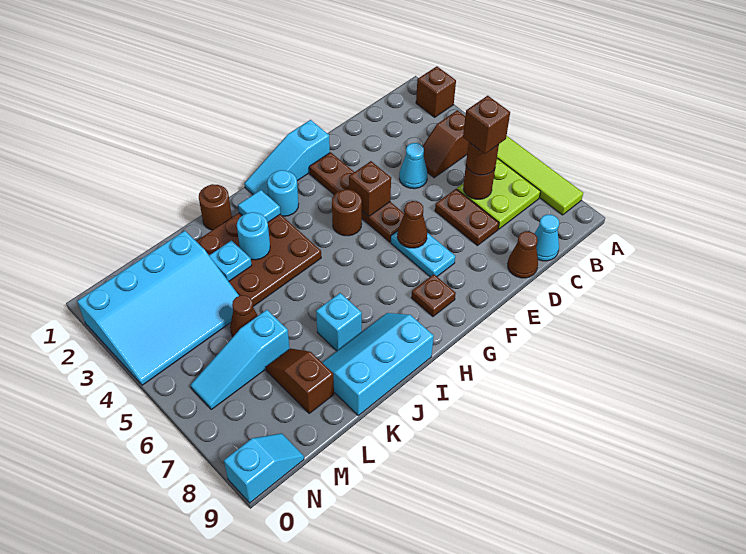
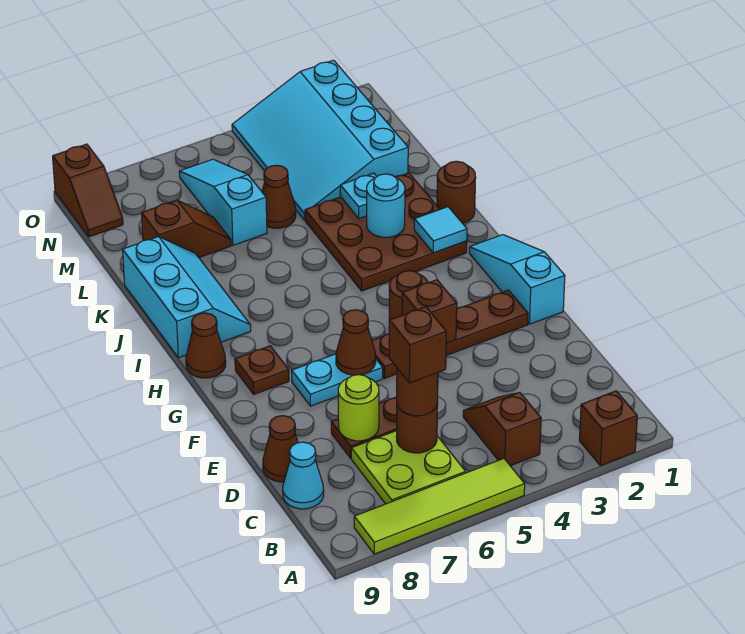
cyan cone D4 level 1 -> none
none -> lime round brick D7 level 2
cyan round brick H2 level 1 -> none
none -> brown cone H9 level 1
cyan brick J7 level 1 -> none
cyan slope N9:O9 level 1 top O -> brown slope N9:O9 level 1 top O

